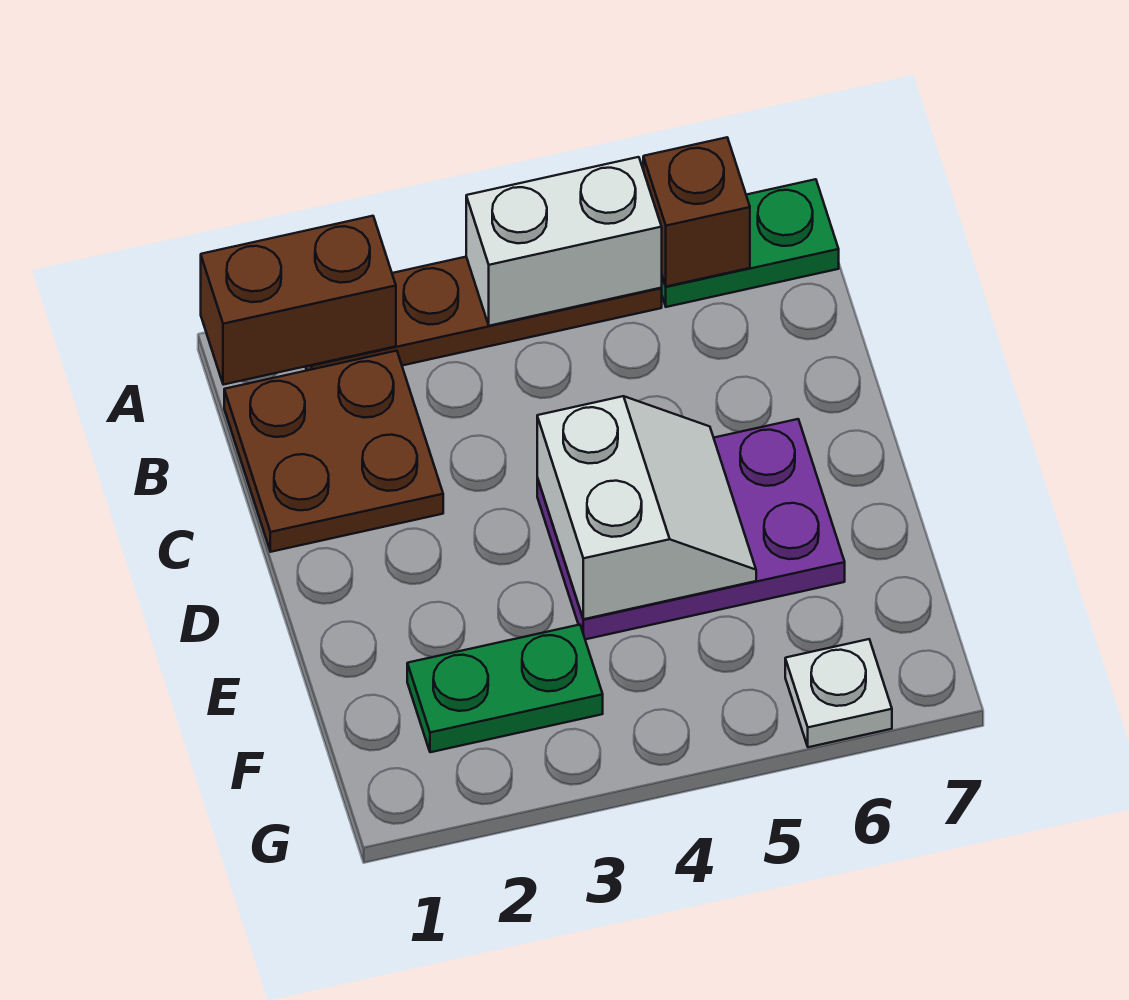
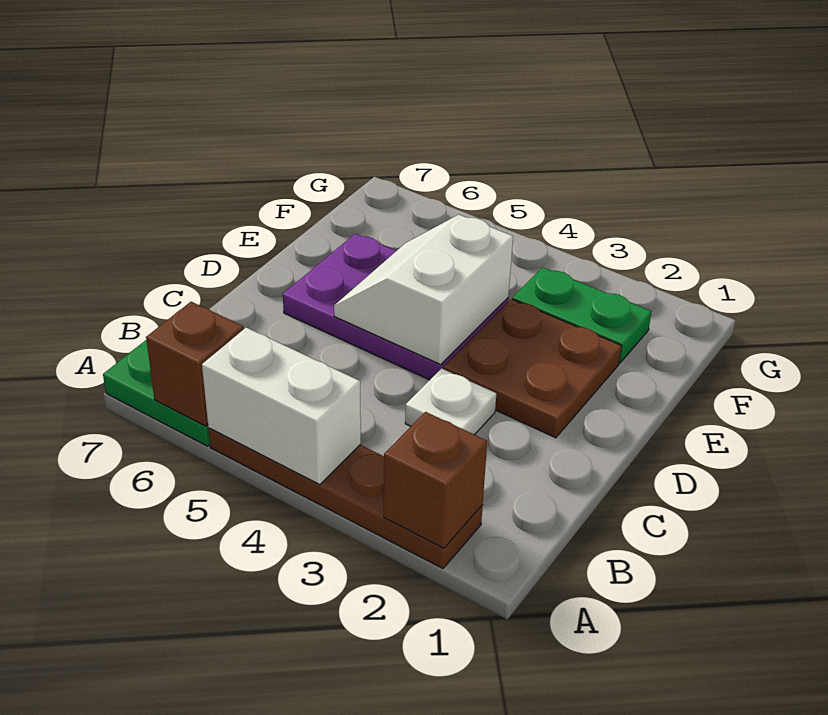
brown brick A1:A2 level 2 -> brown brick A2 level 2
brown plate B1:C2 level 1 -> brown plate D2:E3 level 1
white plate G6 level 1 -> white plate C3 level 1

